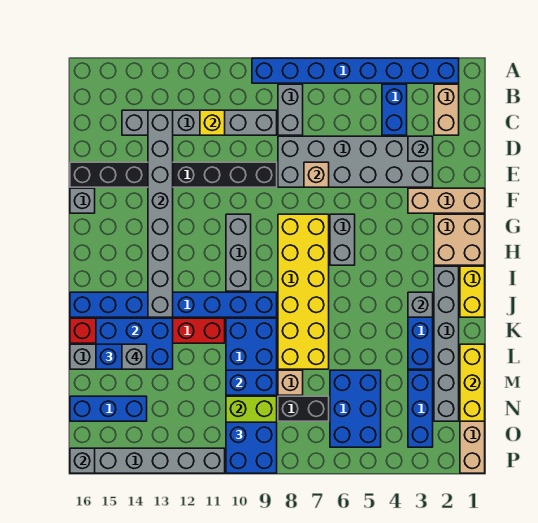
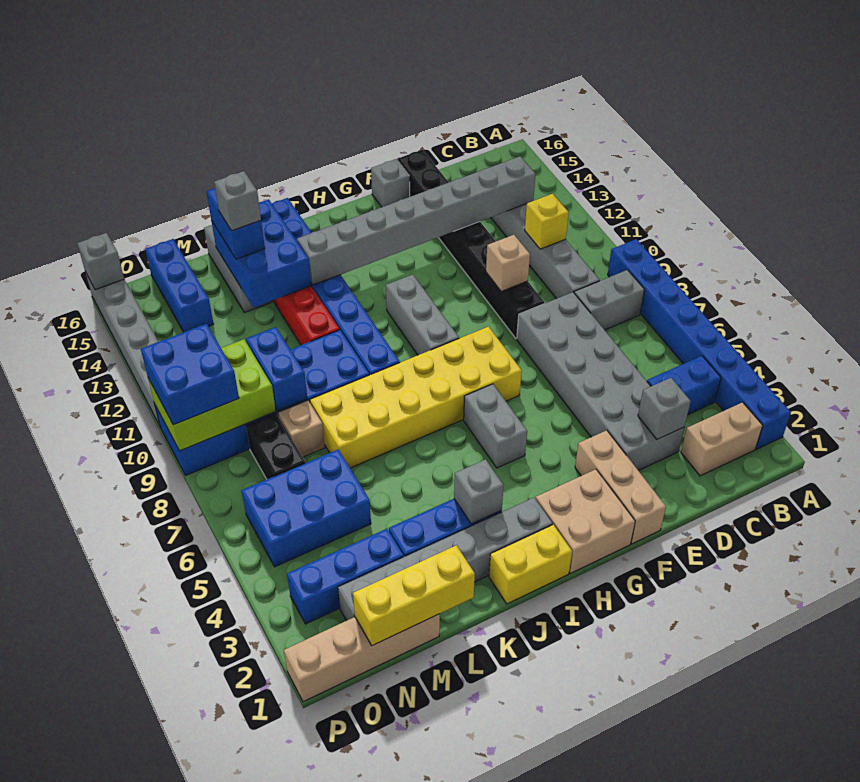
tan brick E7 level 2 -> tan brick E10 level 2
grey brick G6:H6 level 1 -> grey brick H5:H6 level 1
grey brick G10:I10 level 1 -> grey brick H9:H11 level 1

